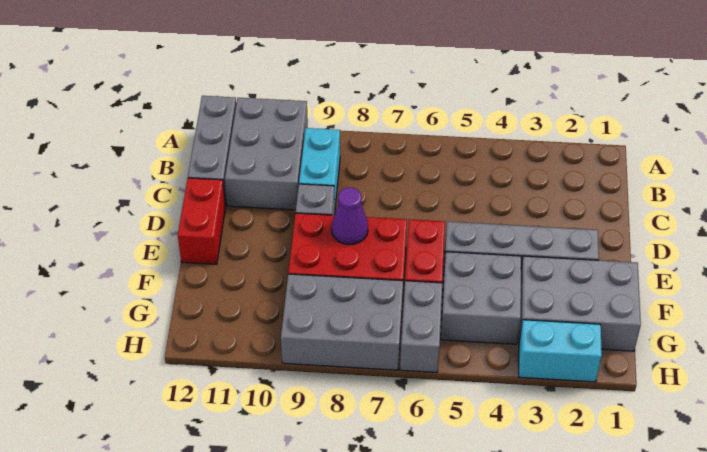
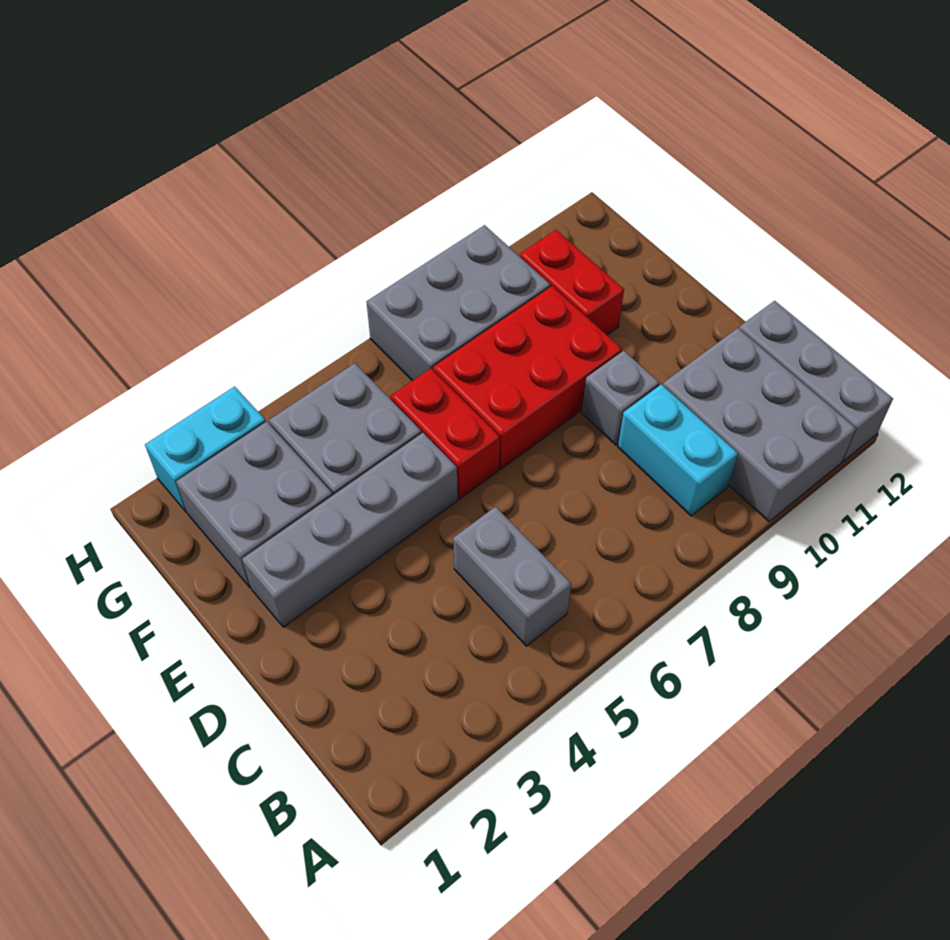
red brick D12:E12 level 1 -> red brick F10:G10 level 1
purple cone E8 level 2 -> none
grey brick F1:G3 level 1 -> grey brick F2:G3 level 1
grey brick G6:H6 level 1 -> grey brick B5:C5 level 1

